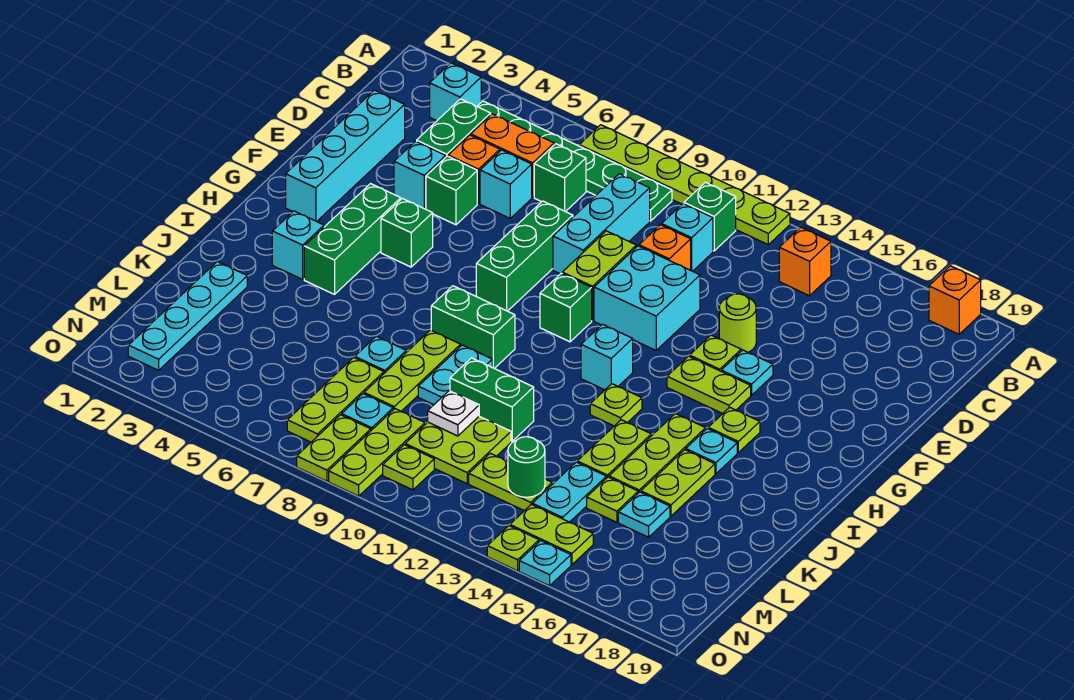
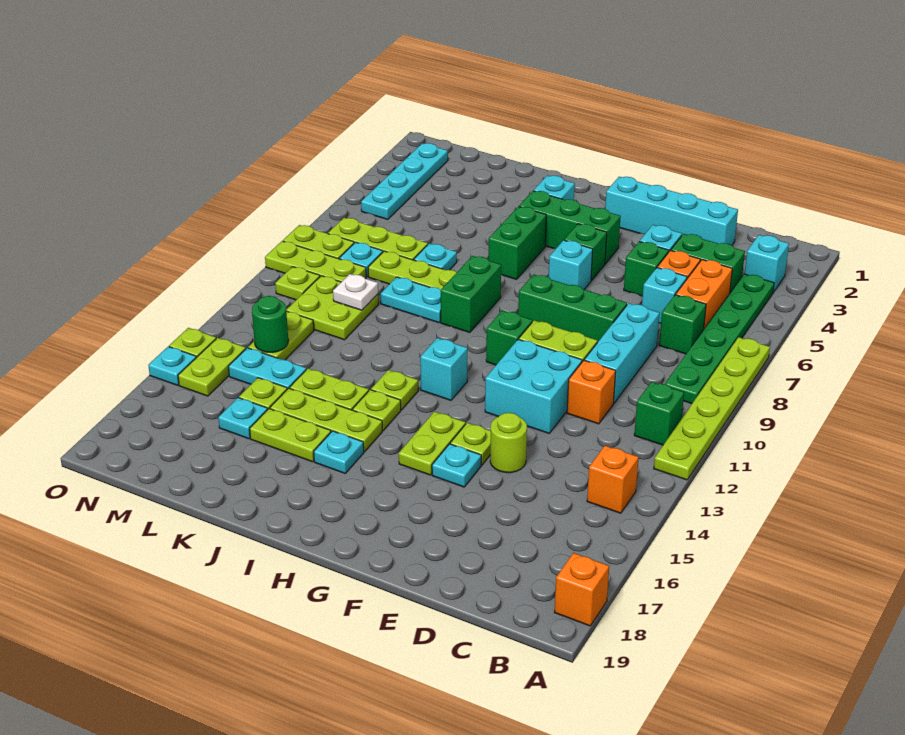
cyan brick C9:E9 level 1 -> cyan brick D8:D10 level 1
cyan brick C11 level 1 -> cyan brick G6 level 1
lime plate H16 level 1 -> lime plate I14 level 1
cyan plate K2:N2 level 1 -> cyan plate N2:N5 level 1
green brick K10:K11 level 1 -> green brick I5:I6 level 1

